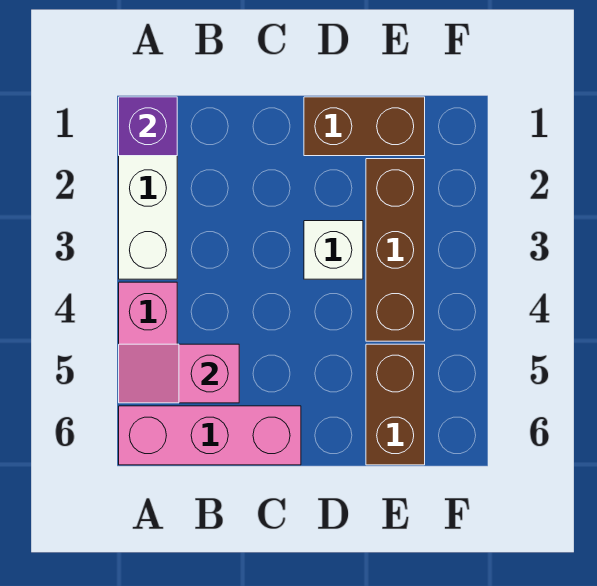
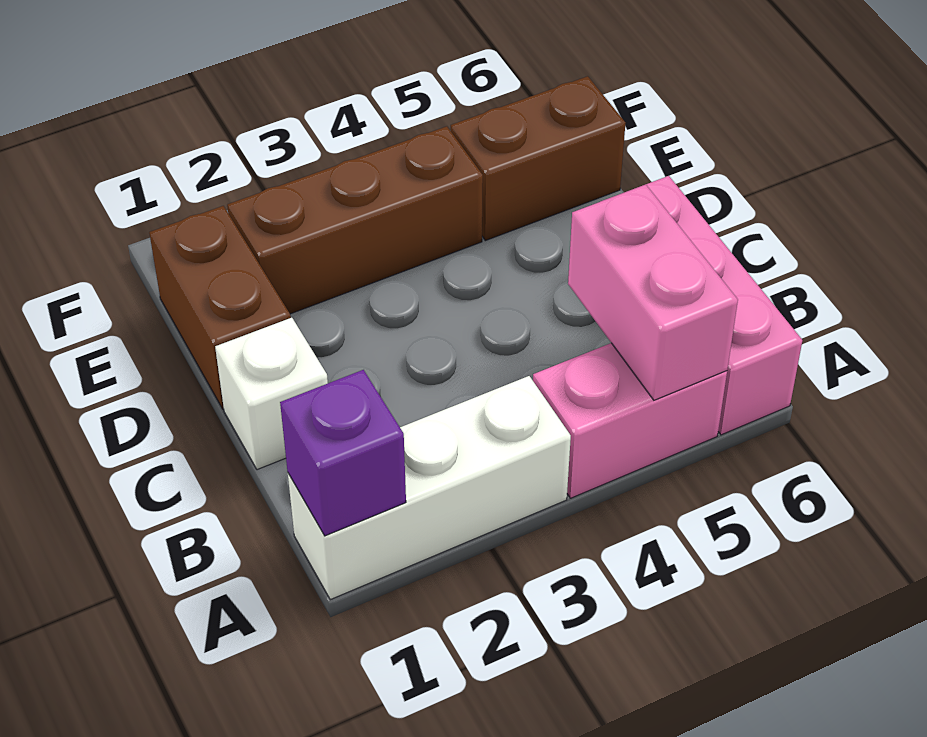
pink slope A5:B5 level 2 top B -> pink brick A5:B5 level 2
white brick D3 level 1 -> white brick C1 level 1

